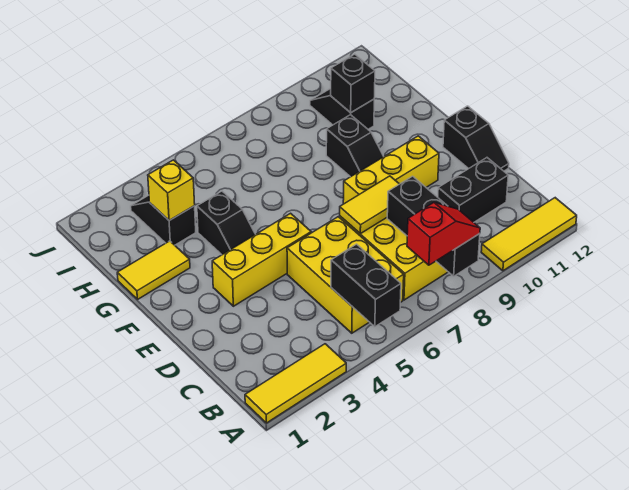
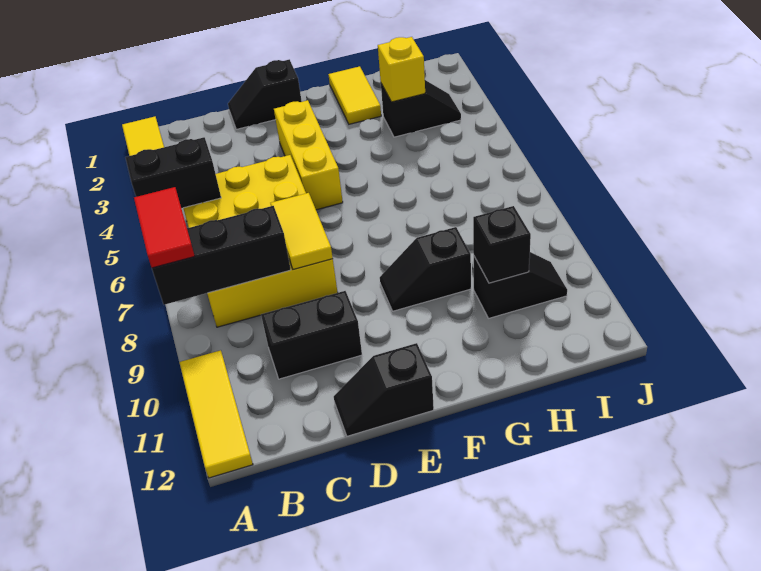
red slope A7:A8 level 3 top 7 -> red tile A7:A8 level 3
black brick C10:C11 level 1 -> black brick C10:D10 level 1
yellow brick E8:E10 level 1 -> none
black slope F4:G4 level 1 top G -> black slope D1:E1 level 1 top E

